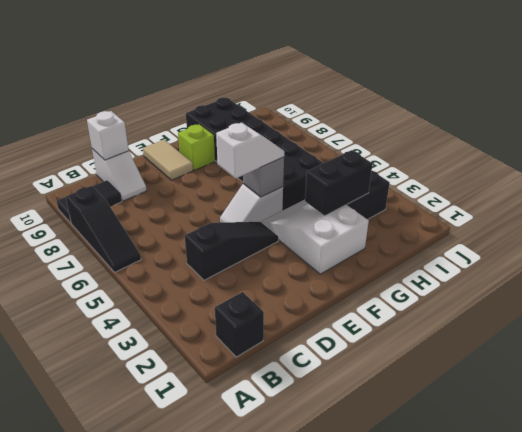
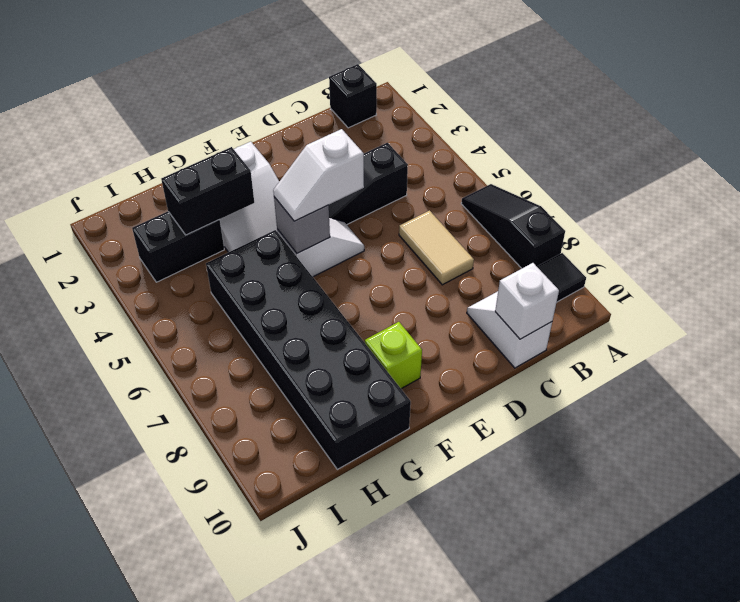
tan tile E9:E10 level 1 -> tan tile C6:C7 level 1

